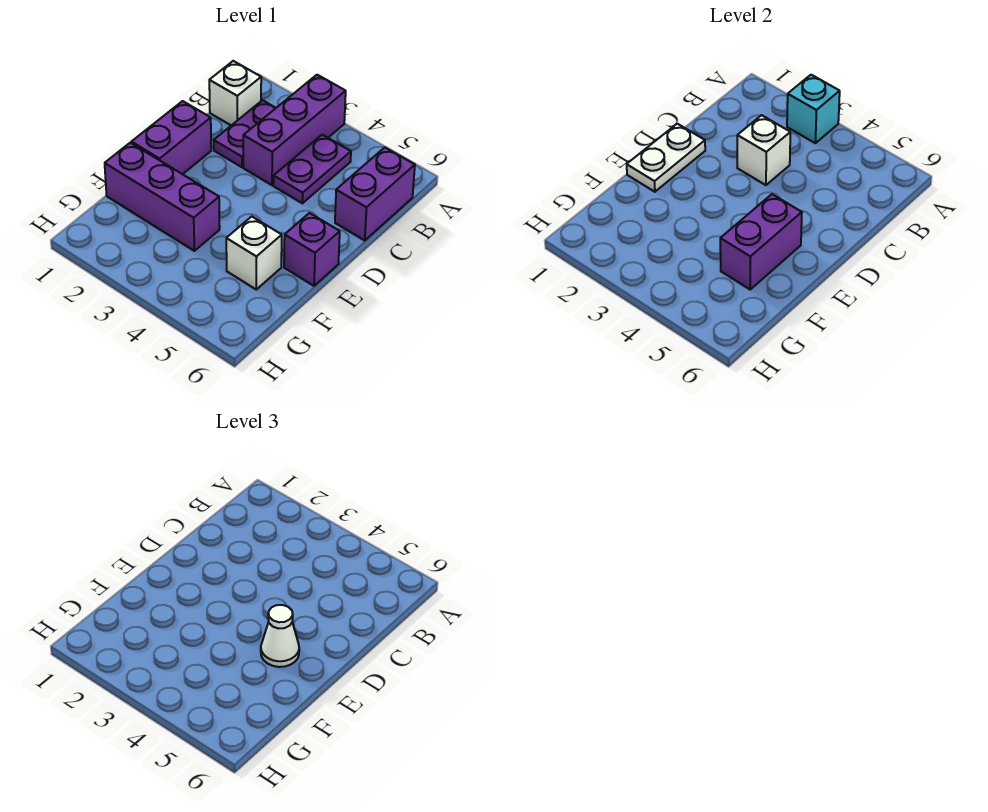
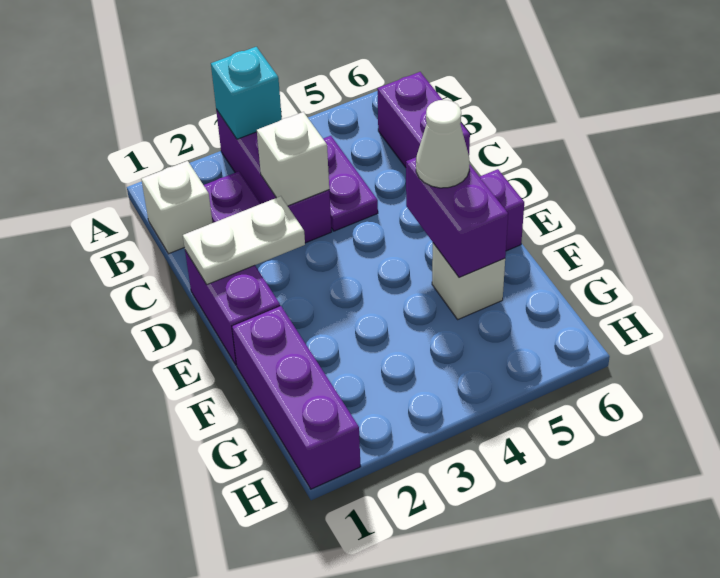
white plate D1:E1 level 2 -> white plate D1:D2 level 2
purple brick F1:F3 level 1 -> purple brick F1:H1 level 1

